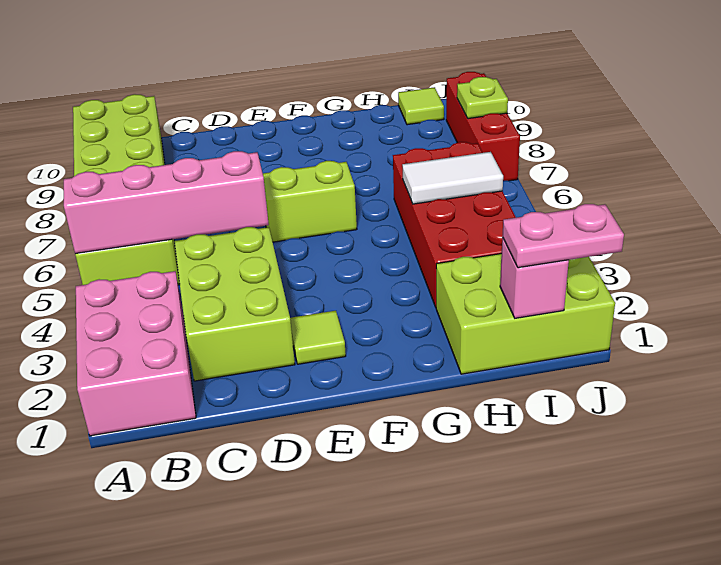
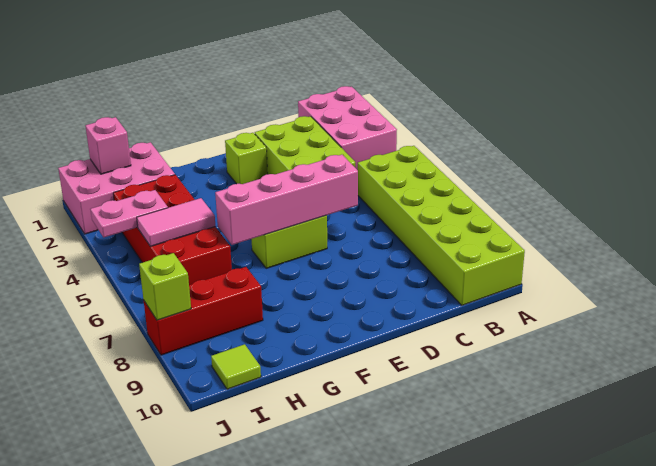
pink brick A5:D5 level 2 -> pink brick D6:G6 level 2
lime tile E2 level 1 -> lime brick E2 level 1
lime brick H1:J2 level 1 -> pink brick H1:J2 level 1
white tile H5:I5 level 2 -> pink tile H5:I5 level 2
pink plate I1:J1 level 3 -> pink plate I4:J4 level 2
red brick J7:J9 level 1 -> red brick H8:J8 level 1
lime plate J8 level 2 -> lime brick J8 level 2

